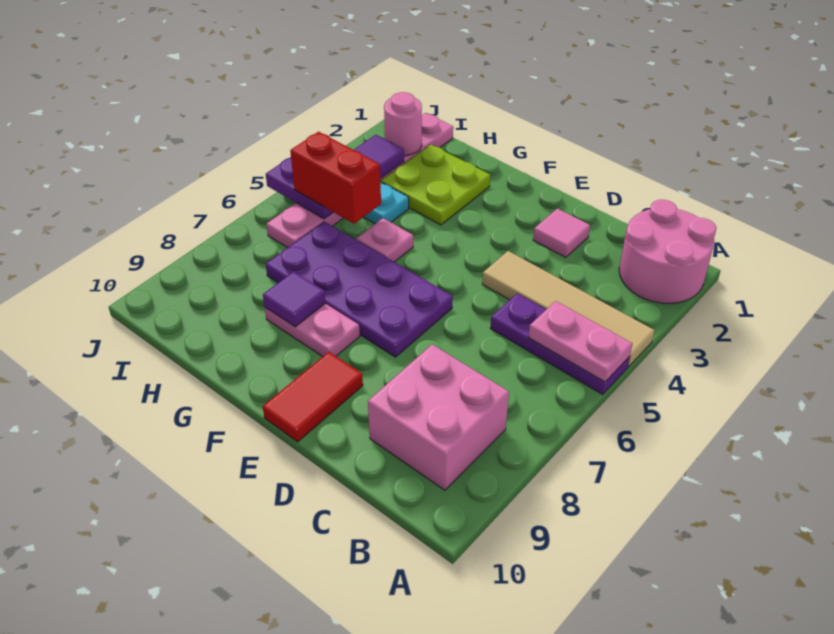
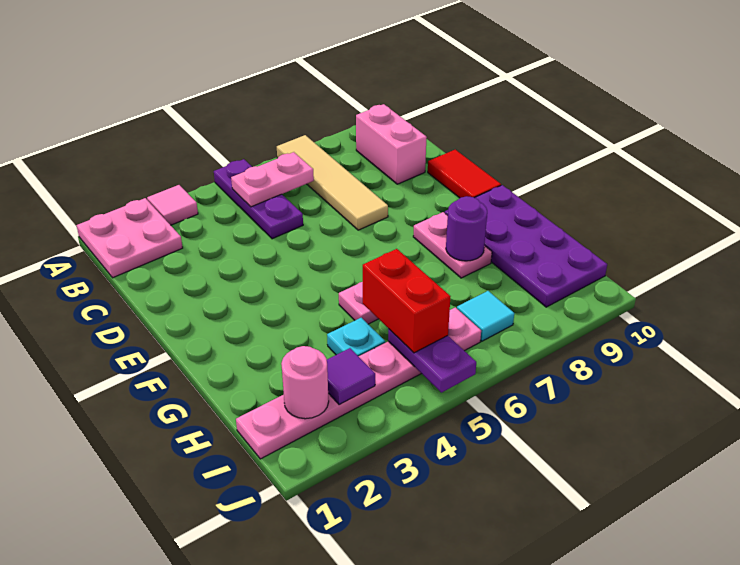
pink round brick A1:B2 level 1 -> pink plate A1:B2 level 1
tan tile A4:D4 level 1 -> tan tile A7:D7 level 1
pink plate A5:B5 level 2 -> pink plate B5:B6 level 2
pink brick B8:C9 level 1 -> pink brick B9:C9 level 1
pink tile D2 level 1 -> pink tile A3 level 1
purple plate E6:H7 level 1 -> purple plate F9:I10 level 1
red tile E9:E10 level 1 -> red tile D10:E10 level 1
lime plate G2:H3 level 1 -> none
purple tile G8 level 2 -> purple round brick G8 level 2
none -> cyan tile I7 level 1

